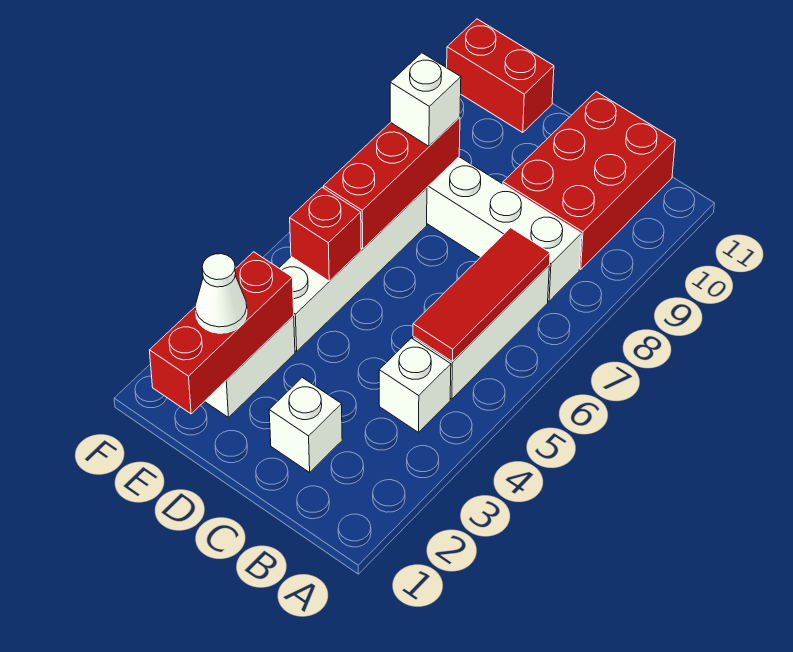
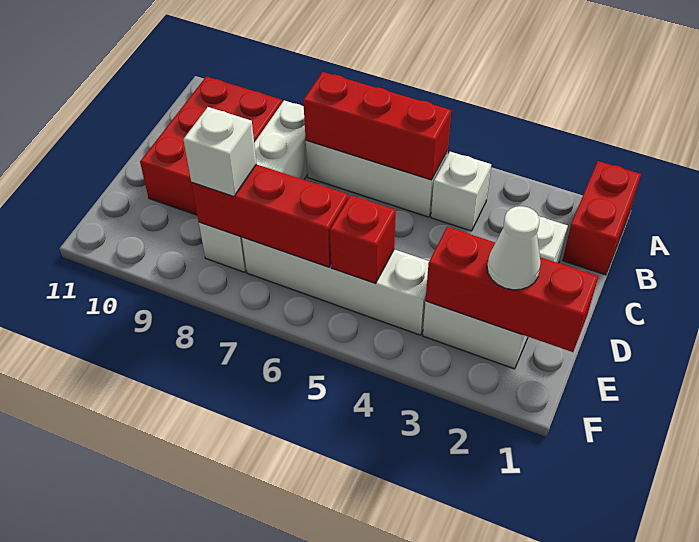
red tile B5:B7 level 2 -> red brick B5:B7 level 2
red brick B9:C11 level 1 -> red brick B9:D10 level 1
red brick E11:F11 level 1 -> red brick A1:B1 level 1

